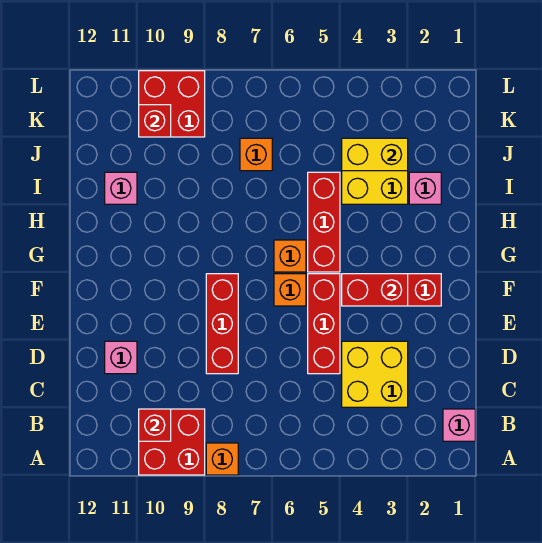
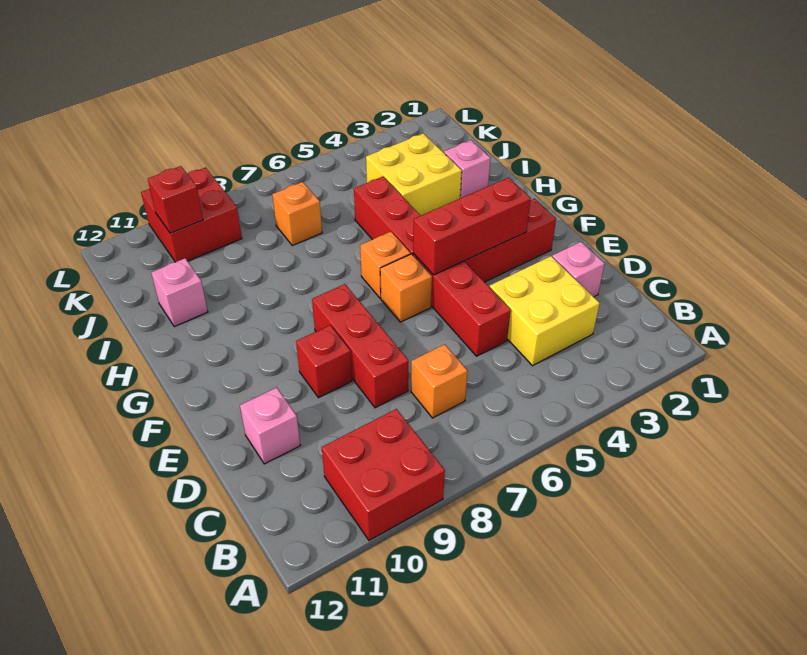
orange brick A8 level 1 -> orange brick C7 level 1
pink brick B1 level 1 -> pink brick D2 level 1
red brick B10 level 2 -> red brick E9 level 1
red brick F3:F4 level 2 -> red brick F3:F5 level 2
yellow brick J3:J4 level 2 -> none

